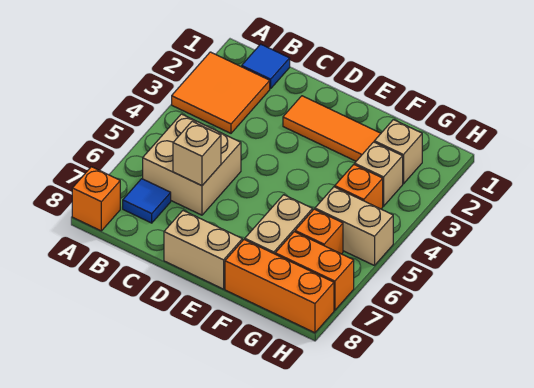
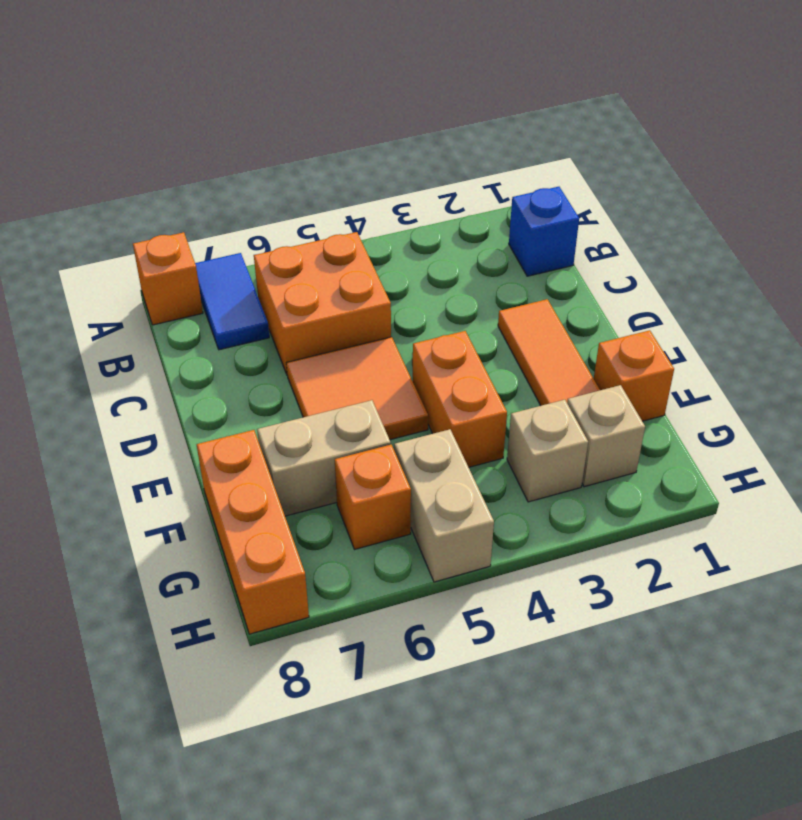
orange tile A2:B3 level 1 -> orange tile D5:E6 level 1
blue tile B1 level 1 -> blue brick B1 level 1
tan brick B5:C6 level 1 -> orange brick B5:C6 level 1
blue tile B7 level 1 -> blue tile A7:B7 level 1
tan brick C6 level 2 -> none
tan brick D8:E8 level 1 -> none
orange brick G4 level 1 -> orange brick F1 level 1
orange brick G7:H7 level 1 -> orange brick E4:F4 level 1

